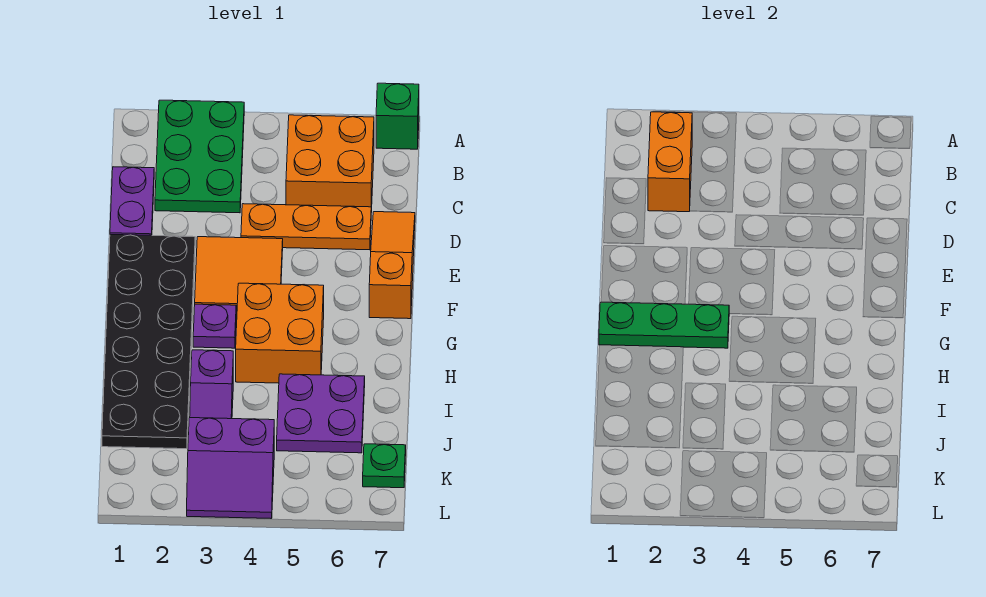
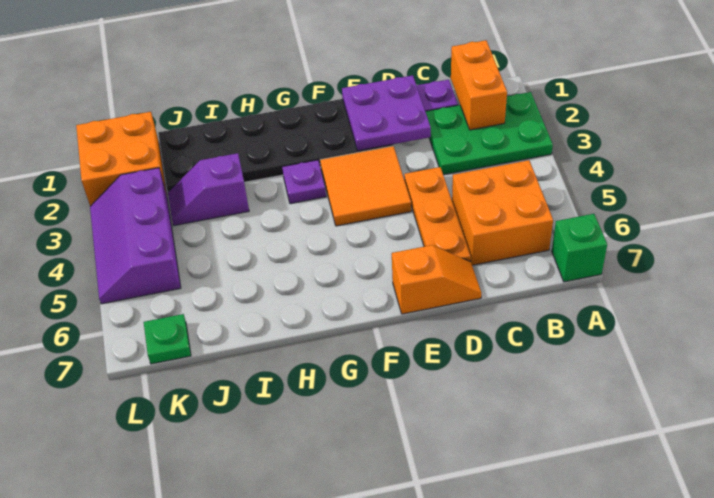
orange brick B2:C2 level 2 -> orange brick B1:B2 level 2
orange slope D7:F7 level 1 top F -> orange slope D7:E7 level 1 top E
green plate G1:G3 level 2 -> none
orange brick G4:H5 level 1 -> orange brick K1:L2 level 1
purple plate I5:J6 level 1 -> purple plate D1:E2 level 2
purple slope K3:L4 level 1 top K -> purple slope K3:L5 level 1 top K

